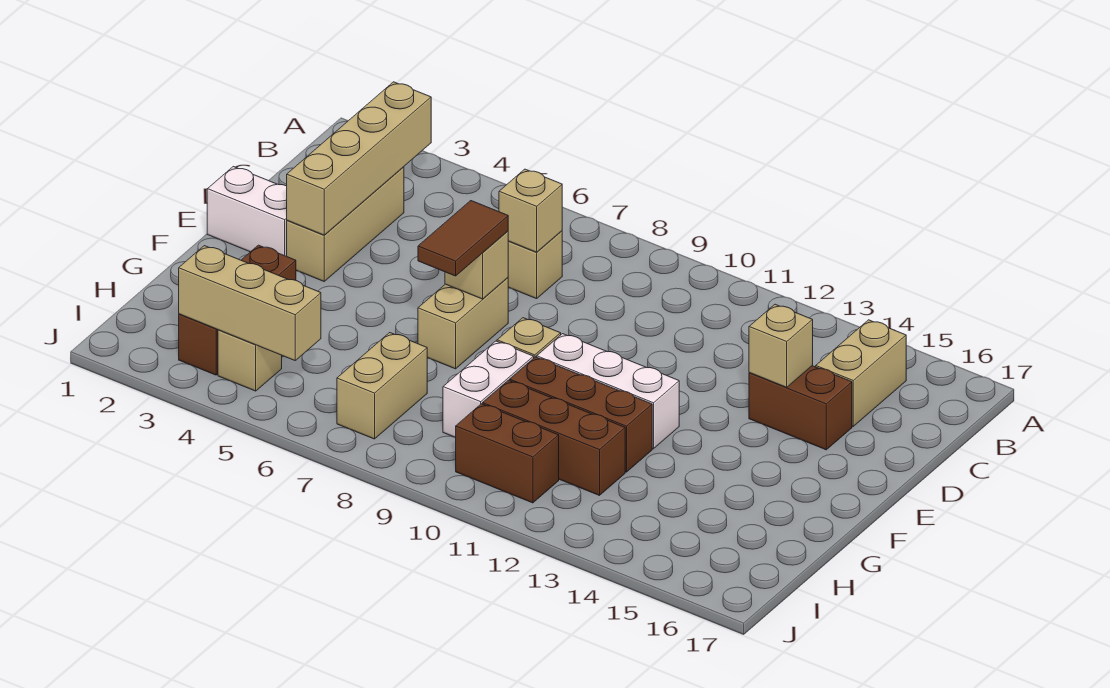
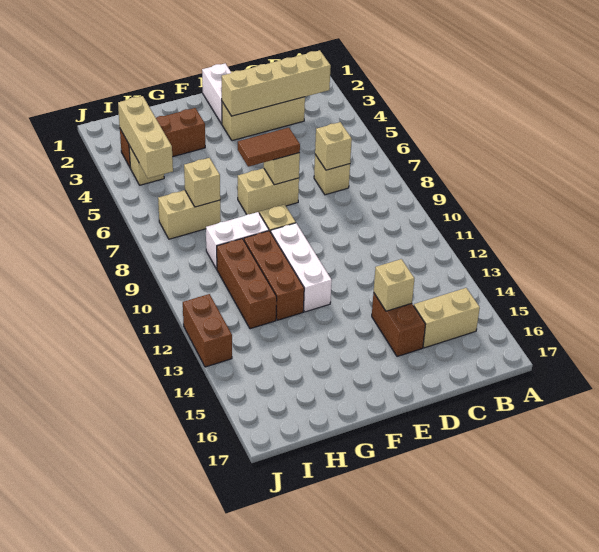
none -> tan brick H7 level 2
brown brick I10:I11 level 1 -> brown brick J12:J13 level 1

